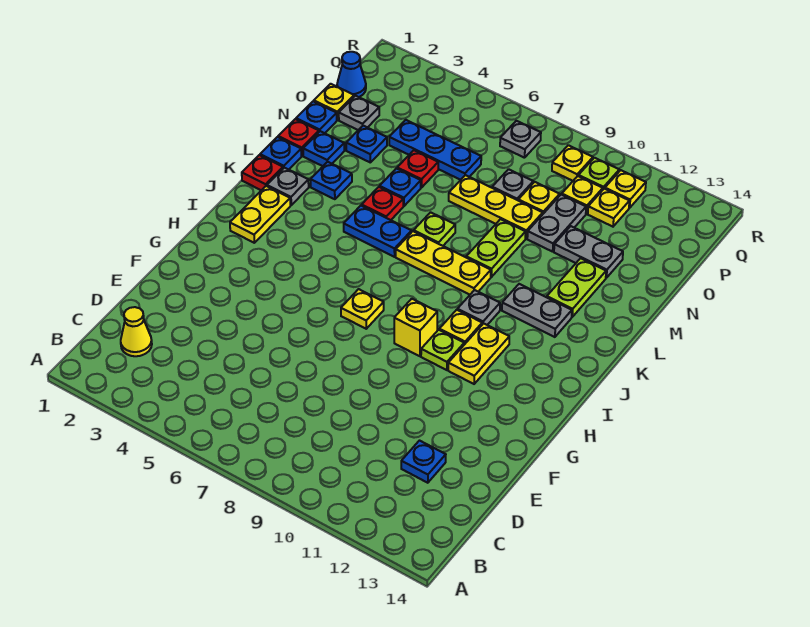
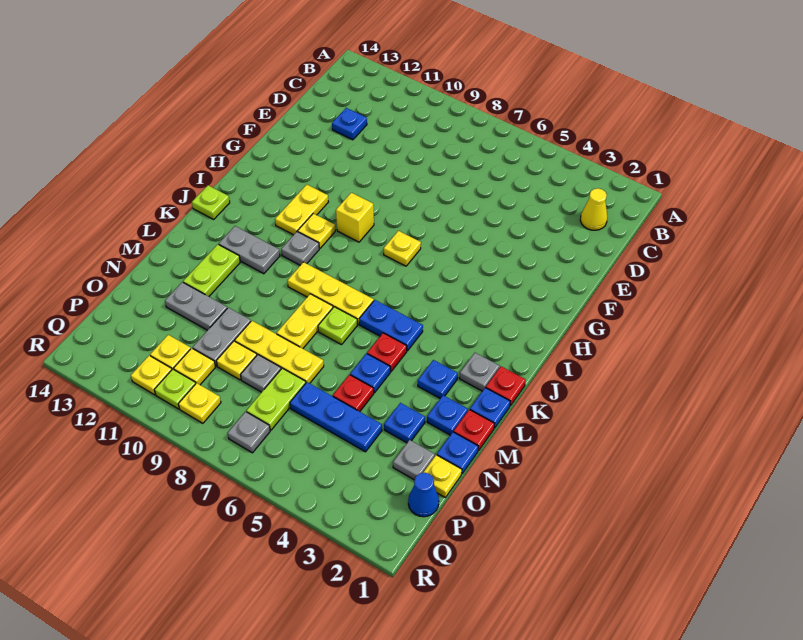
lime plate H10 level 1 -> lime plate J14 level 1
yellow plate I2:J2 level 1 -> yellow plate L8:M8 level 1
lime plate L9:M9 level 1 -> lime plate O7:P7 level 1

